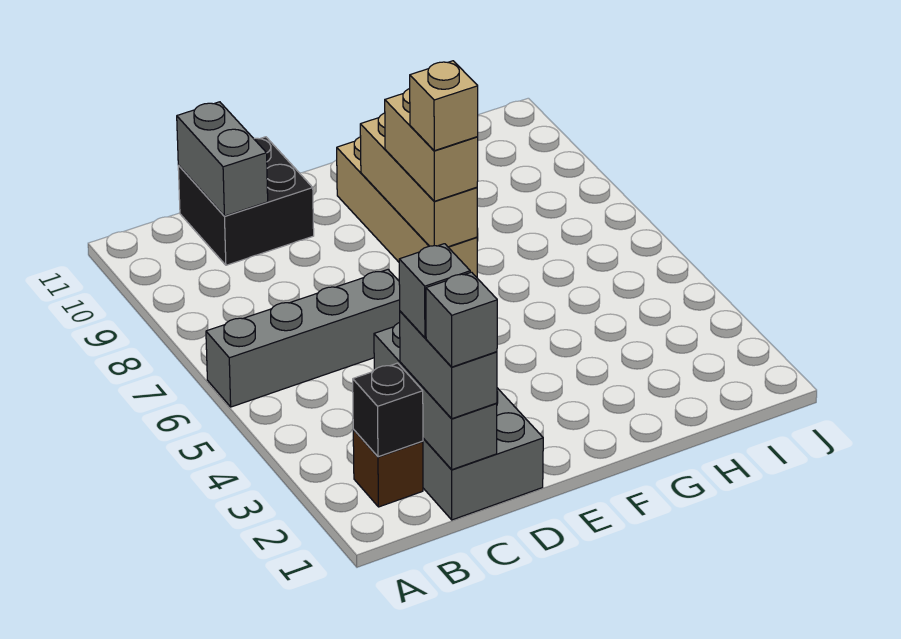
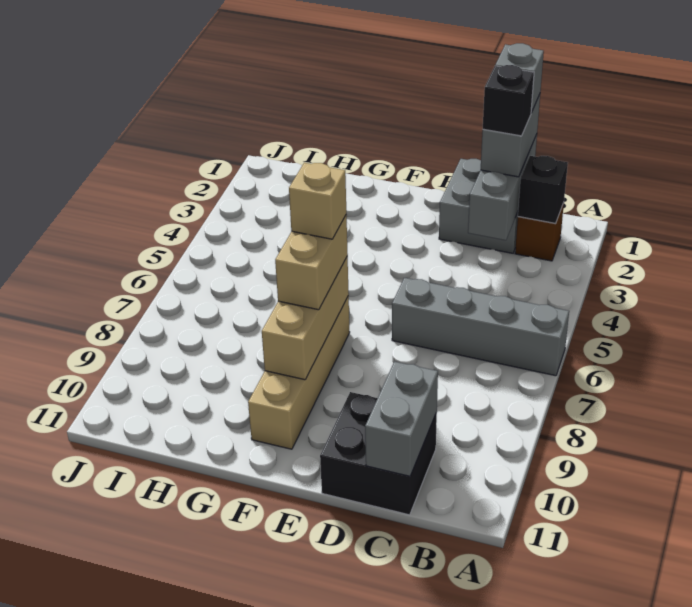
grey brick C2 level 4 -> black brick C2 level 4

